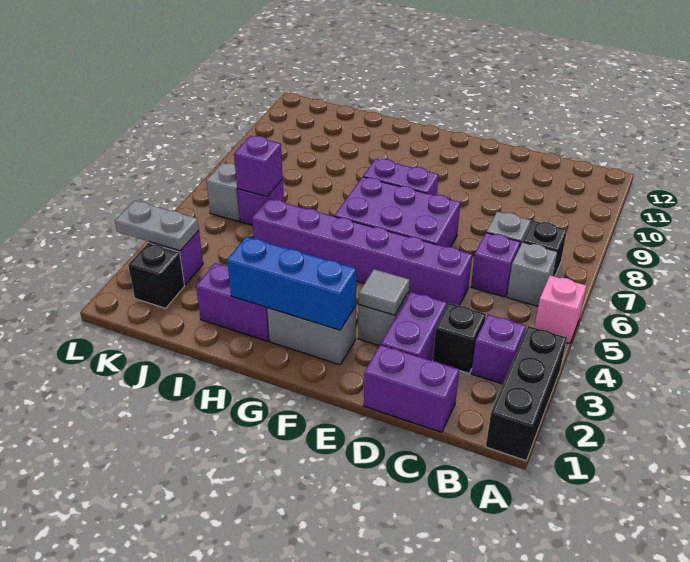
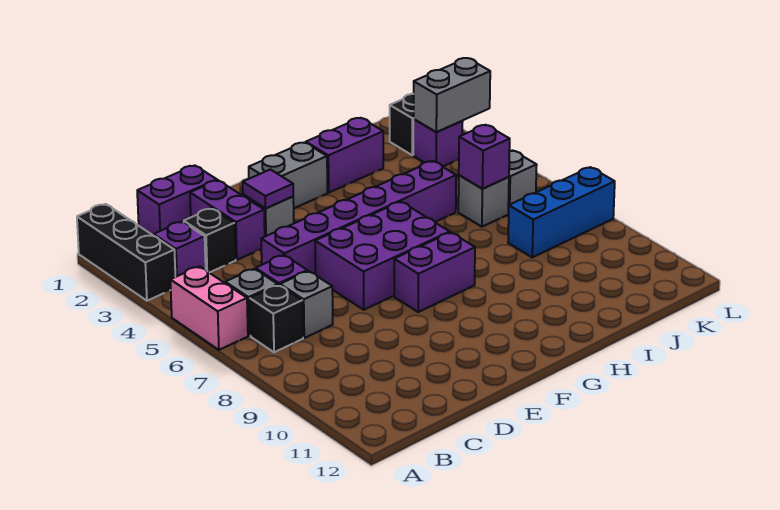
pink brick A5 level 1 -> pink brick A5:A6 level 1
grey tile E3 level 2 -> purple tile E3 level 2
blue brick F2:H2 level 2 -> blue brick J8:L8 level 1
purple brick J6 level 1 -> grey brick J6 level 1
grey plate K3:L3 level 2 -> grey brick K3:L3 level 2

